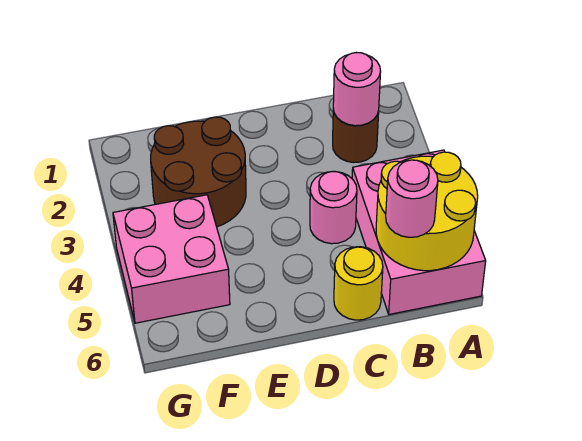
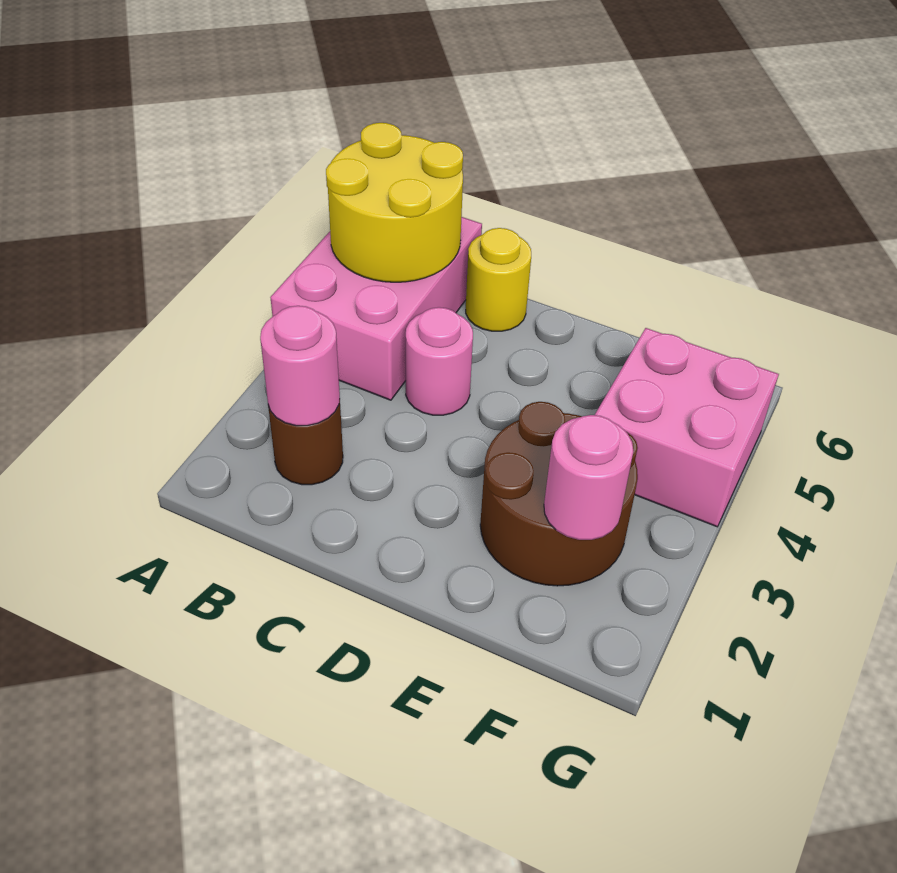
pink round brick B6 level 3 -> pink round brick F2 level 2

